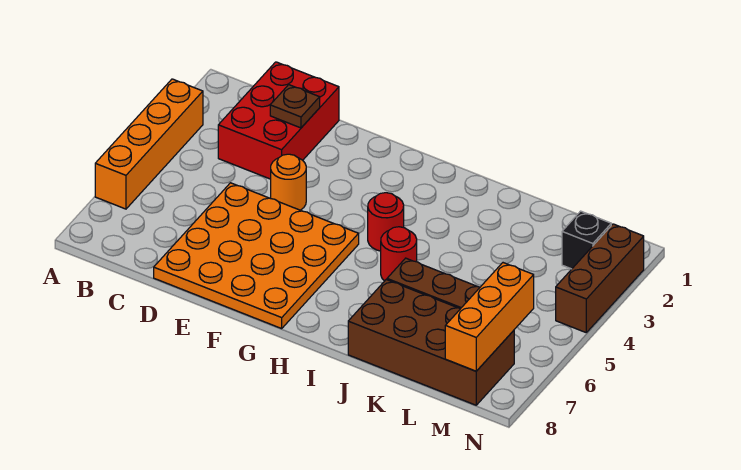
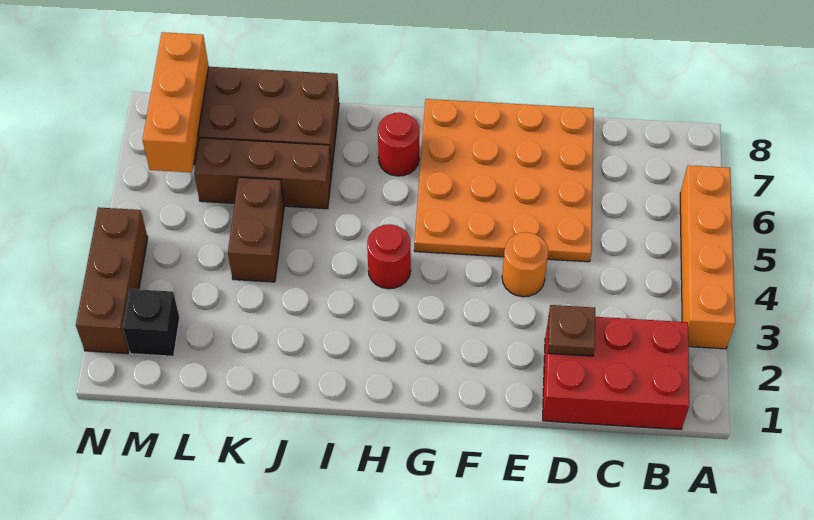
red brick C1:D3 level 1 -> red brick B1:D2 level 1
red round brick I5 level 1 -> red round brick H7 level 1
none -> brown brick K4:K5 level 1

